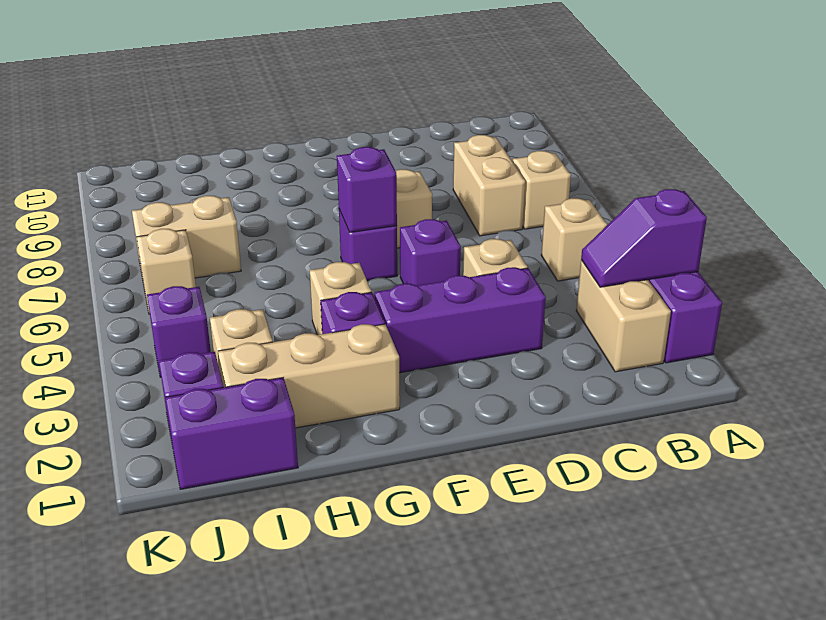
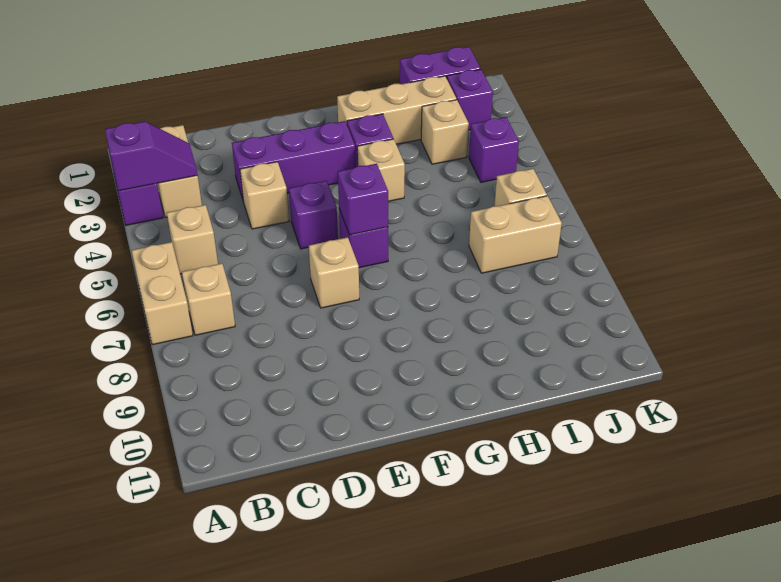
tan brick C7:C8 level 1 -> tan brick A6:A7 level 1

